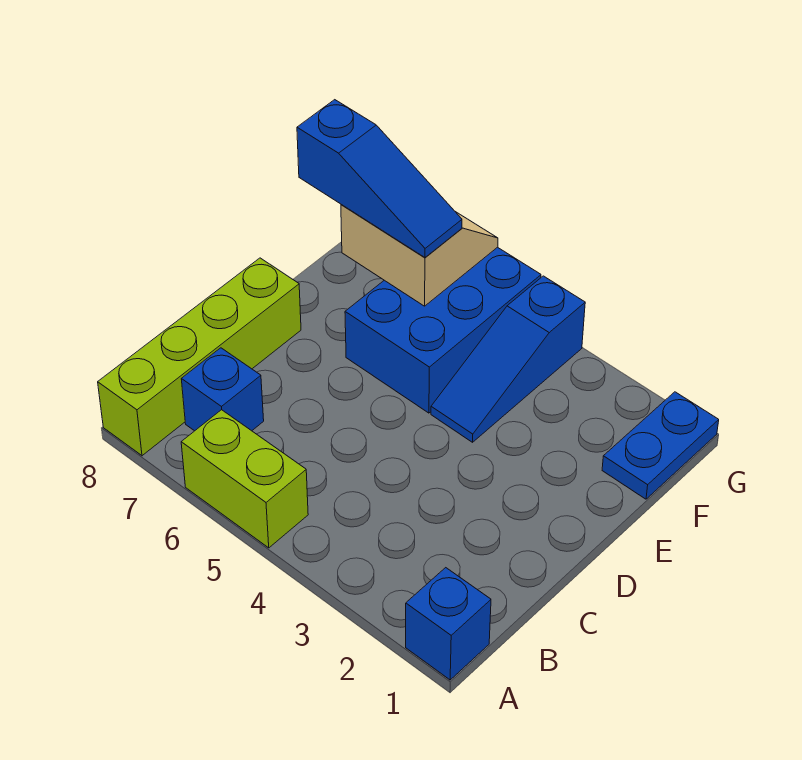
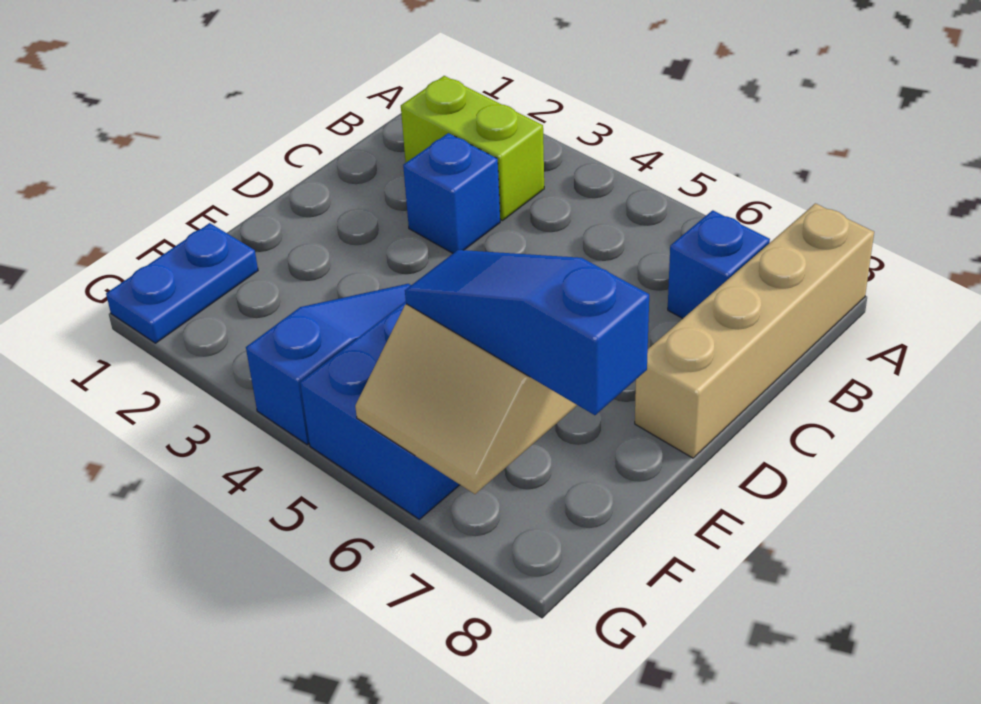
blue brick A1 level 1 -> blue brick C3 level 1
lime brick A5:A6 level 1 -> lime brick B2:B3 level 1
lime brick A8:D8 level 1 -> tan brick A8:D8 level 1

